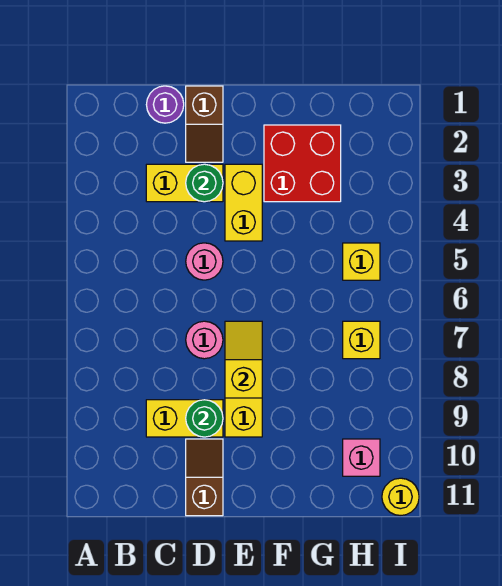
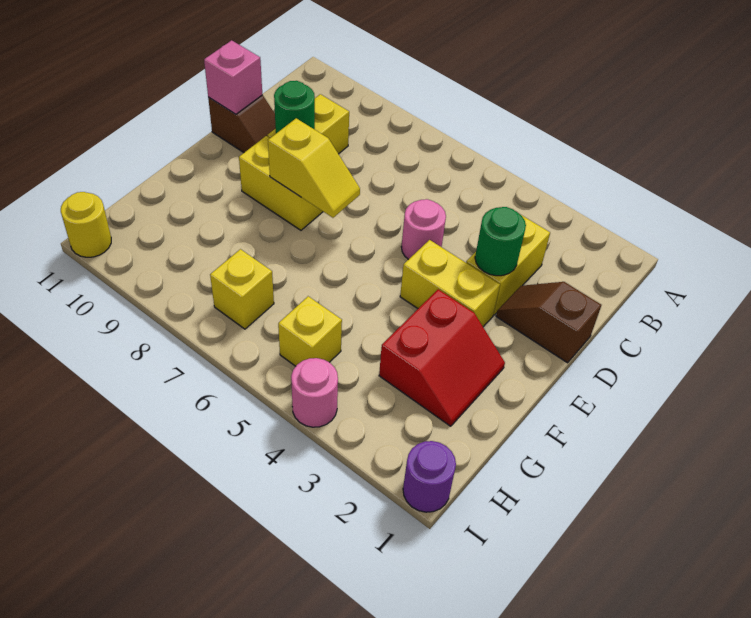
purple round brick C1 level 1 -> purple round brick I1 level 1
pink round brick D7 level 1 -> pink round brick I4 level 1
red brick F2:G3 level 1 -> red slope F2:G3 level 1 top 3
pink brick H10 level 1 -> pink brick D11 level 2

